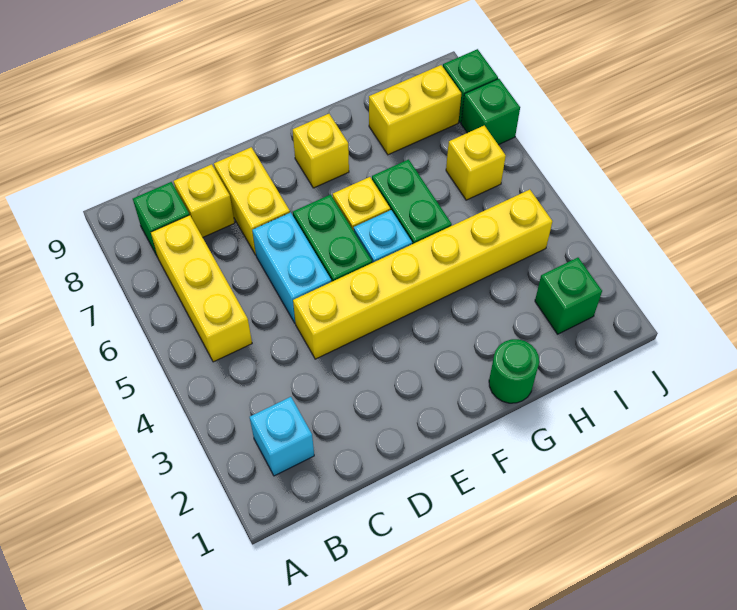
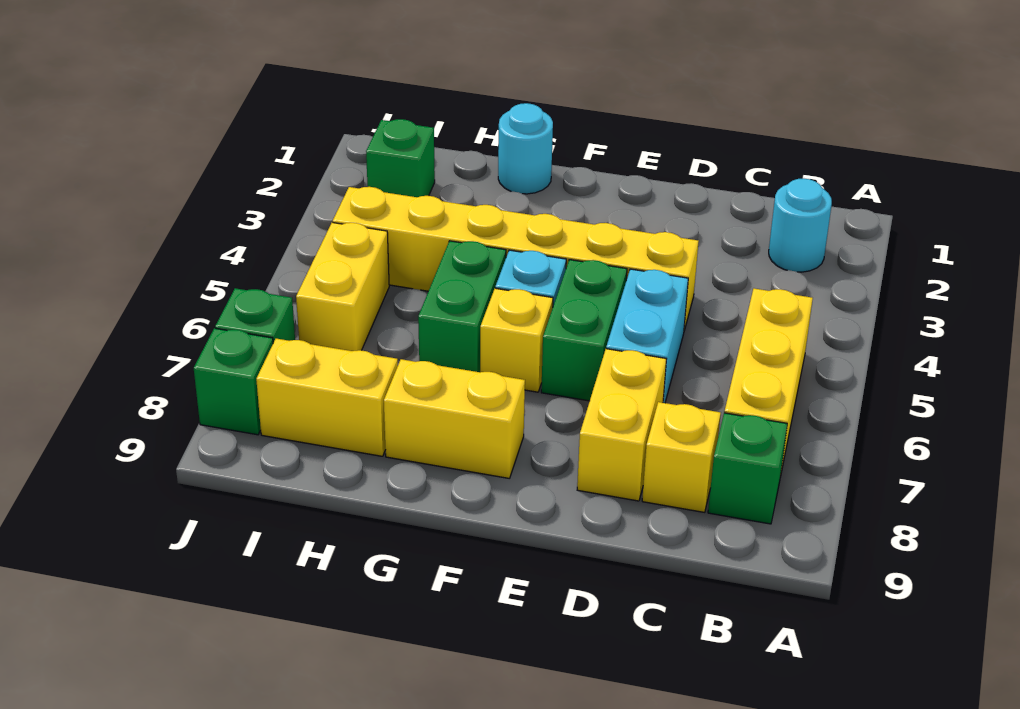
cyan brick B2 level 1 -> cyan round brick B2 level 1
yellow brick F8 level 1 -> yellow brick F8:G8 level 1
green round brick G1 level 1 -> cyan round brick G1 level 1
yellow brick I6 level 1 -> yellow brick I5:I6 level 1

